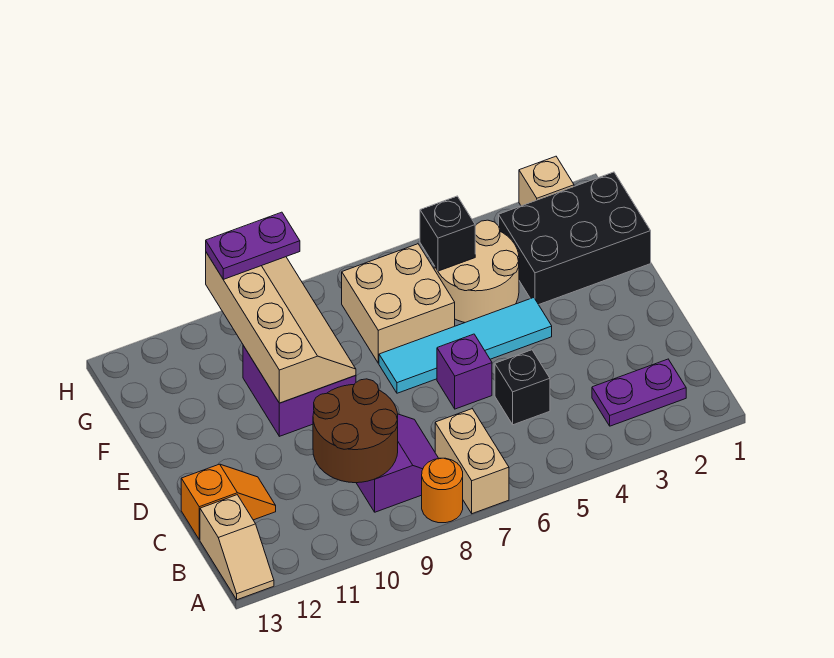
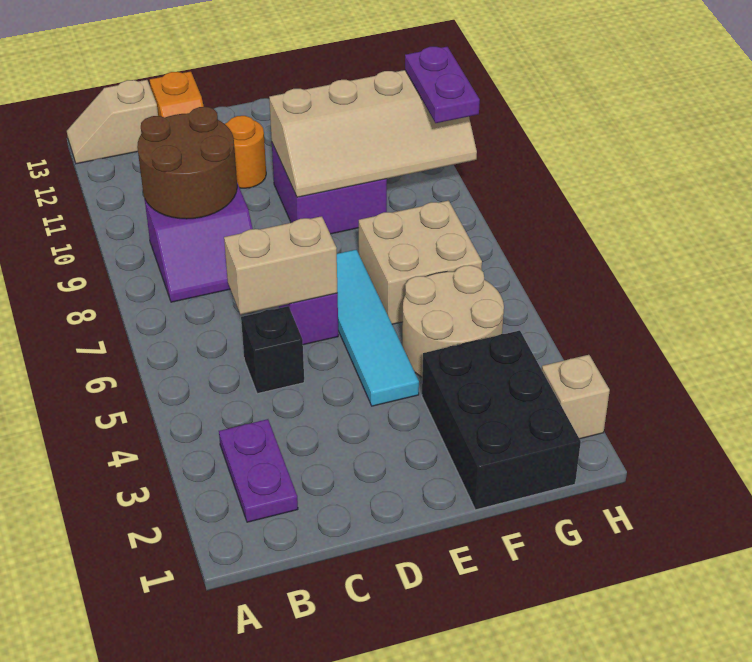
tan brick A7:B7 level 1 -> tan brick C6:D6 level 2
orange round brick A8 level 1 -> orange round brick D11 level 1
black brick G5 level 2 -> none

